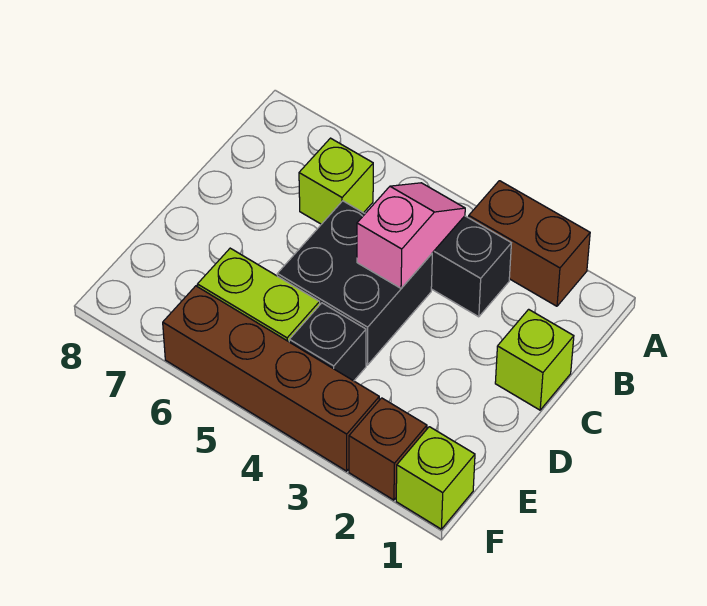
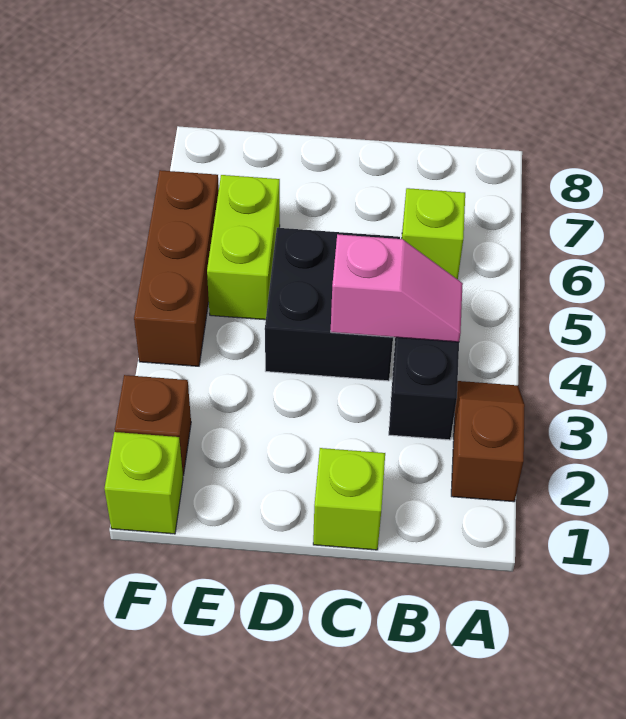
brown brick A2:A3 level 1 -> brown slope A2:A3 level 1 top 2
black brick E4 level 1 -> none
brown brick F3:F6 level 1 -> brown brick F4:F6 level 1

